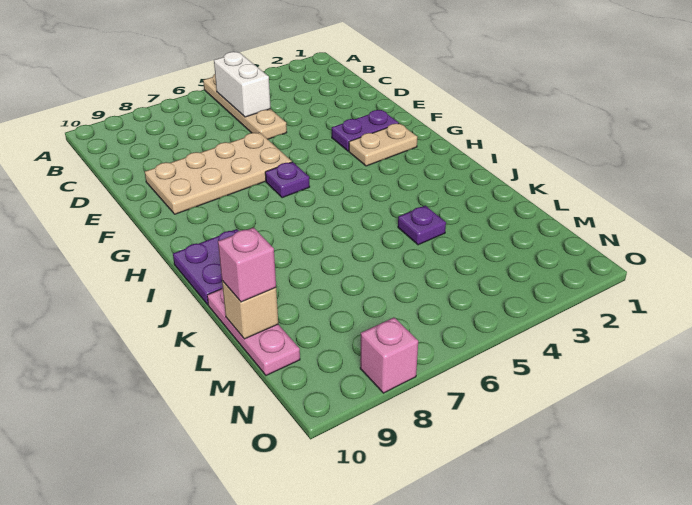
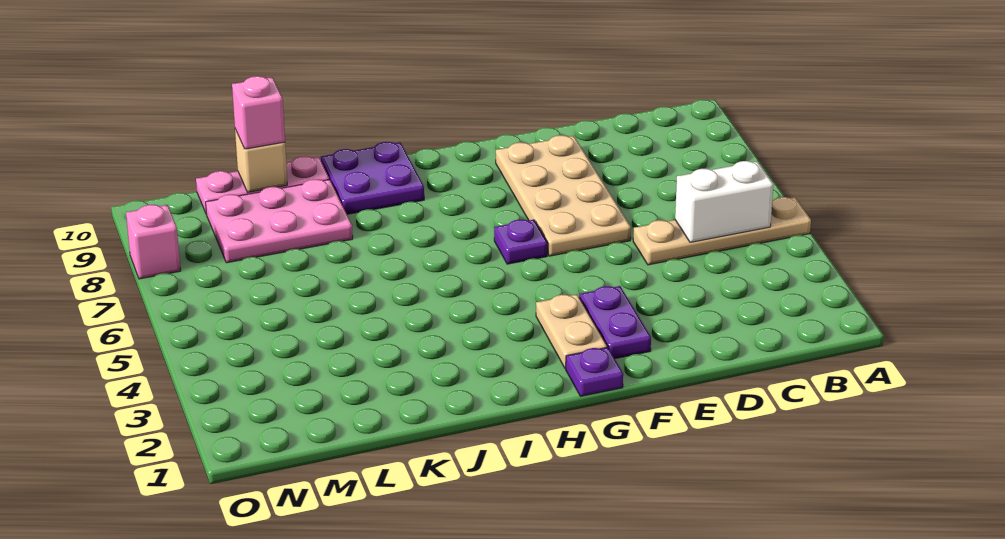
purple plate K4 level 1 -> purple plate G1 level 1
none -> pink plate K8:M9 level 1

